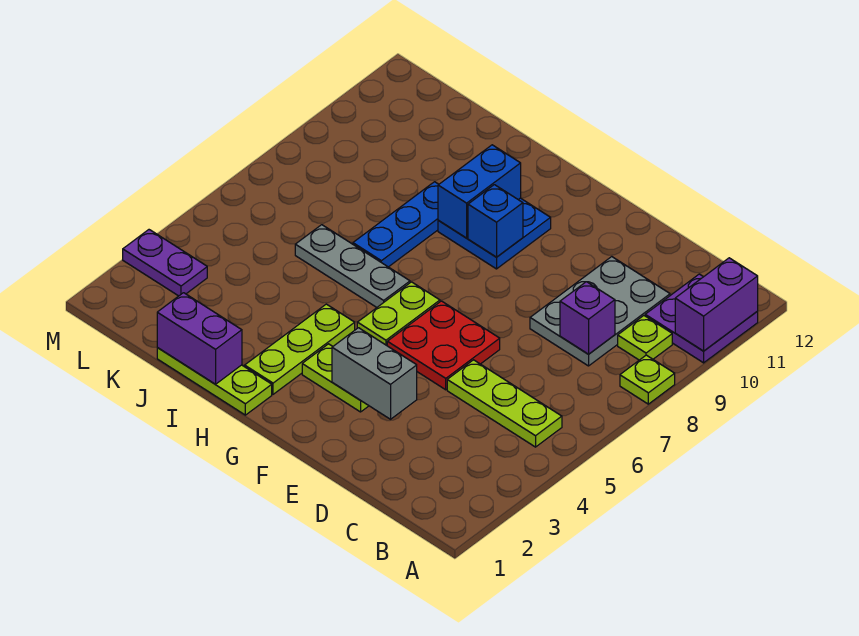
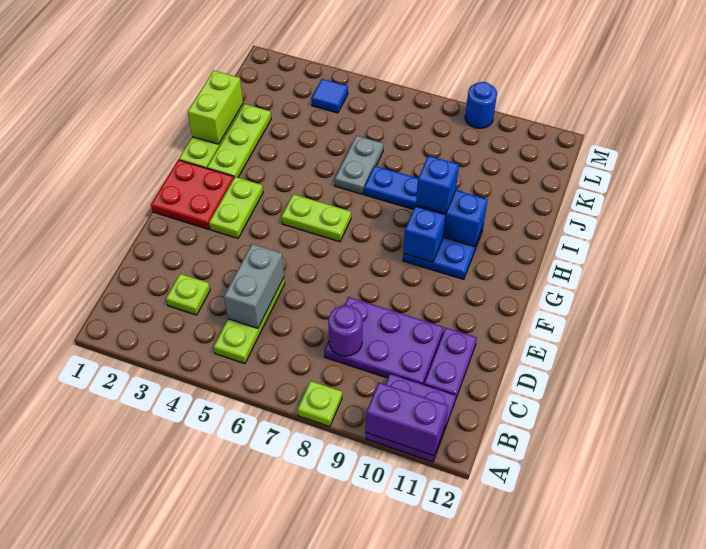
lime plate B9 level 1 -> lime plate C3 level 1
grey plate C8:D10 level 1 -> purple plate C8:D10 level 1
purple brick C8 level 2 -> purple round brick C8 level 2
grey brick E3:F3 level 2 -> grey brick C5:D5 level 2
red plate E5:F6 level 1 -> red plate F1:G2 level 1
lime plate H2:H4 level 1 -> lime plate H2:J2 level 1
grey plate H6:J6 level 1 -> grey plate I6:J6 level 1
none -> blue brick H9 level 3
purple brick I1:J1 level 2 -> lime brick I1:J1 level 2
purple plate L3:M3 level 1 -> purple plate C11:D11 level 1
none -> blue tile L4 level 1
none -> blue round brick M9 level 1

